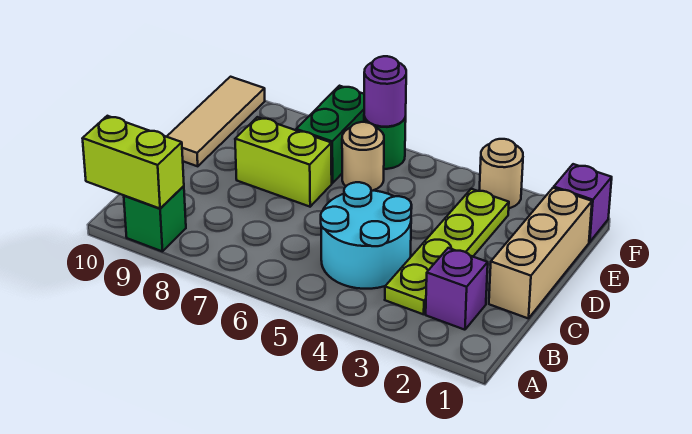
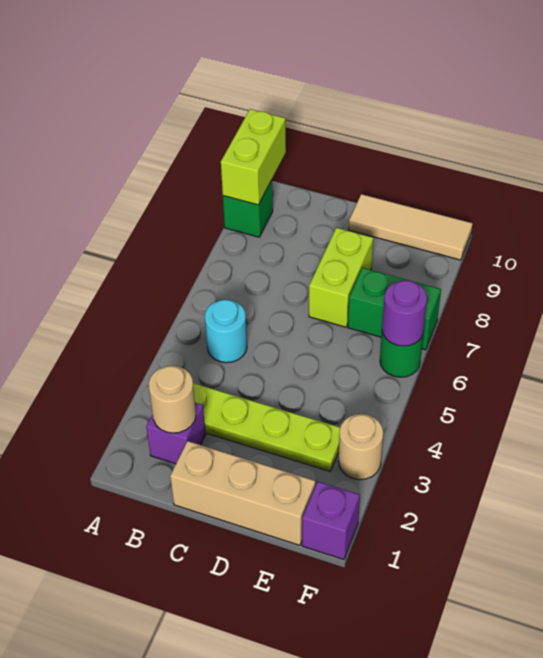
cyan round brick B4:C5 level 1 -> cyan round brick B5 level 1
tan round brick E6 level 1 -> tan round brick B2 level 2

